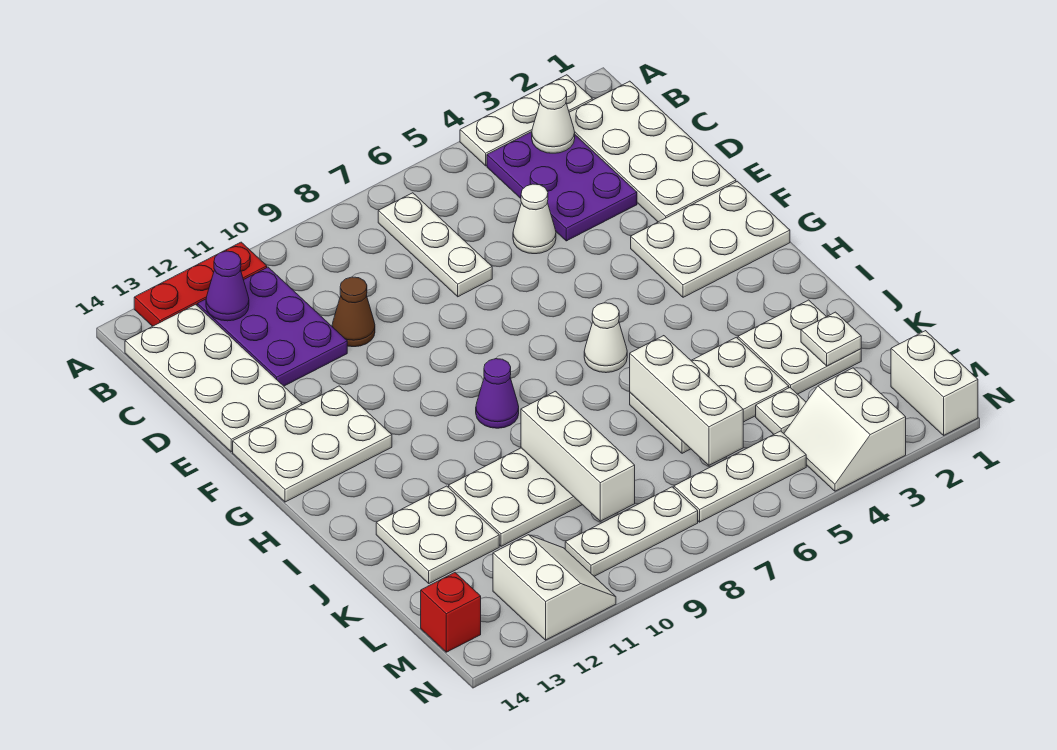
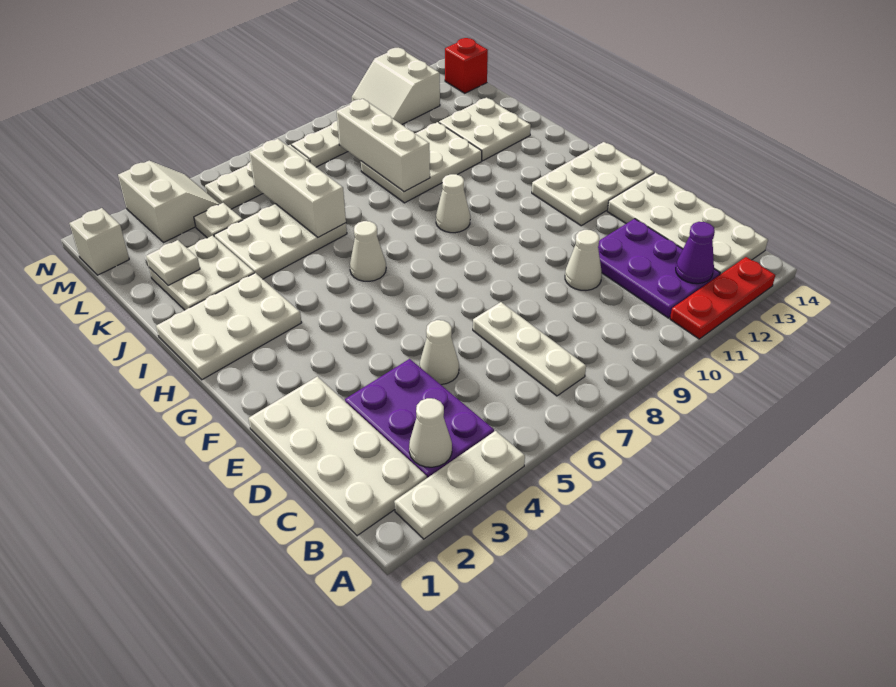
brown cone D10 level 1 -> white cone D10 level 1
white plate F1:G3 level 1 -> white plate H1:I3 level 1
purple cone H9 level 1 -> white cone H9 level 1
white brick M1:N1 level 1 -> white brick M1 level 1

